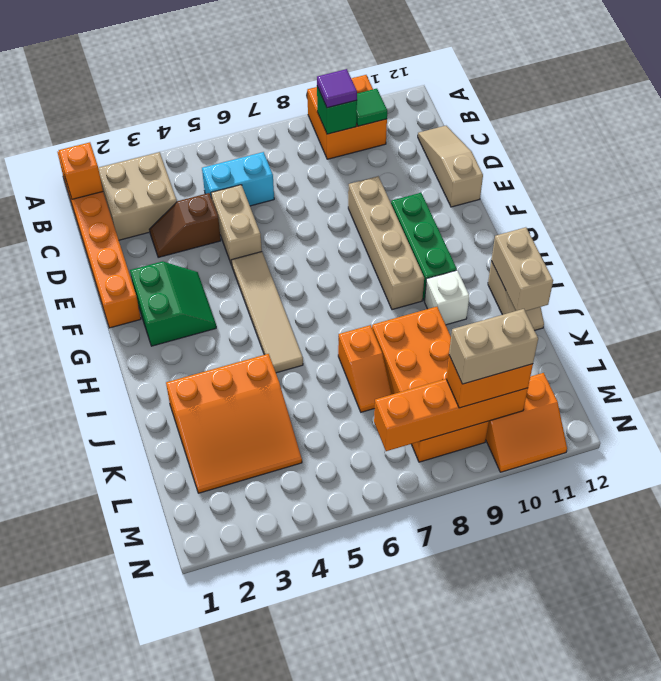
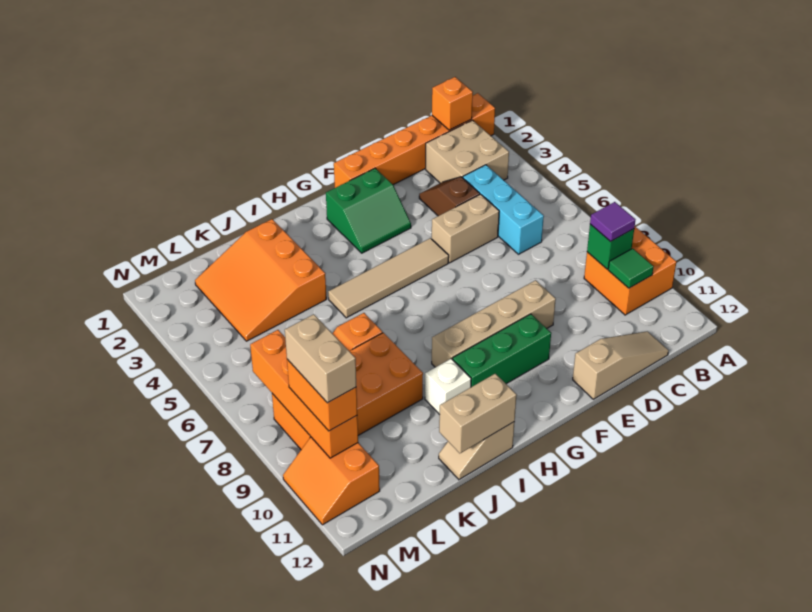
cyan brick C5:C6 level 1 -> cyan brick C4:C6 level 1

